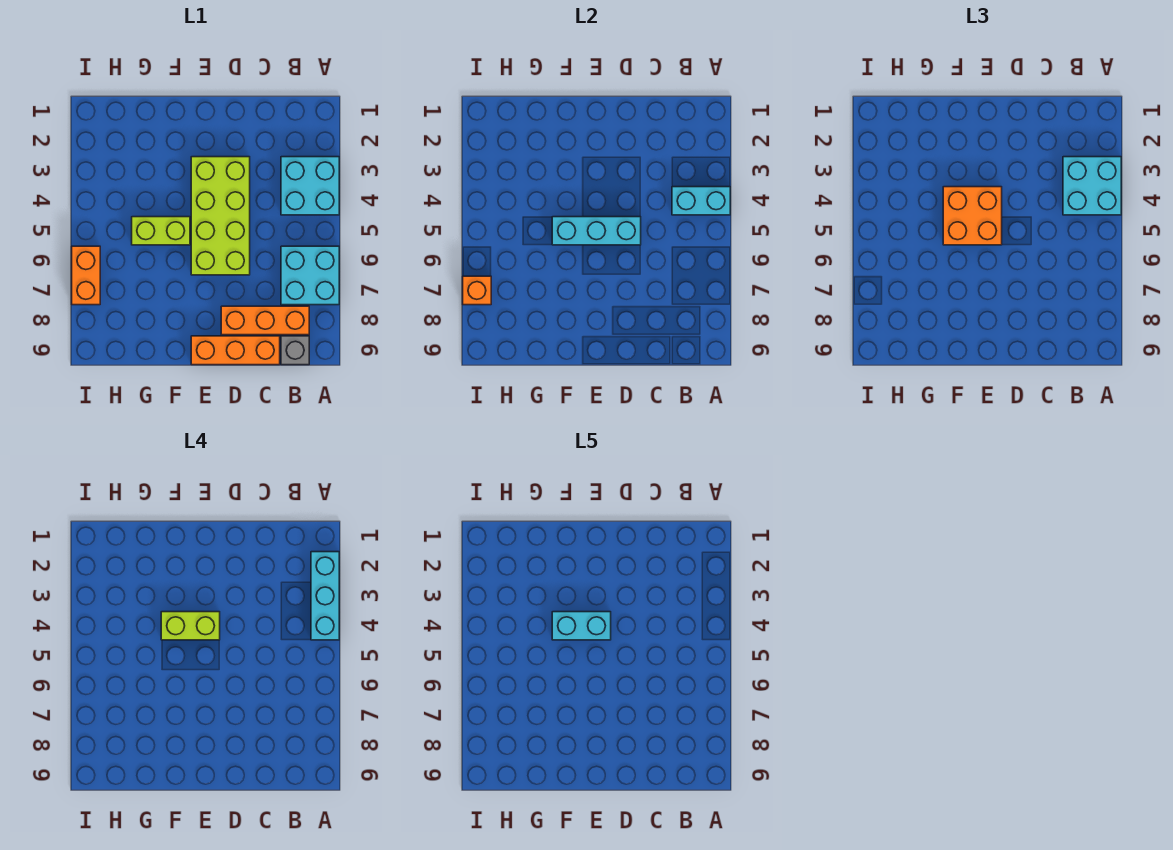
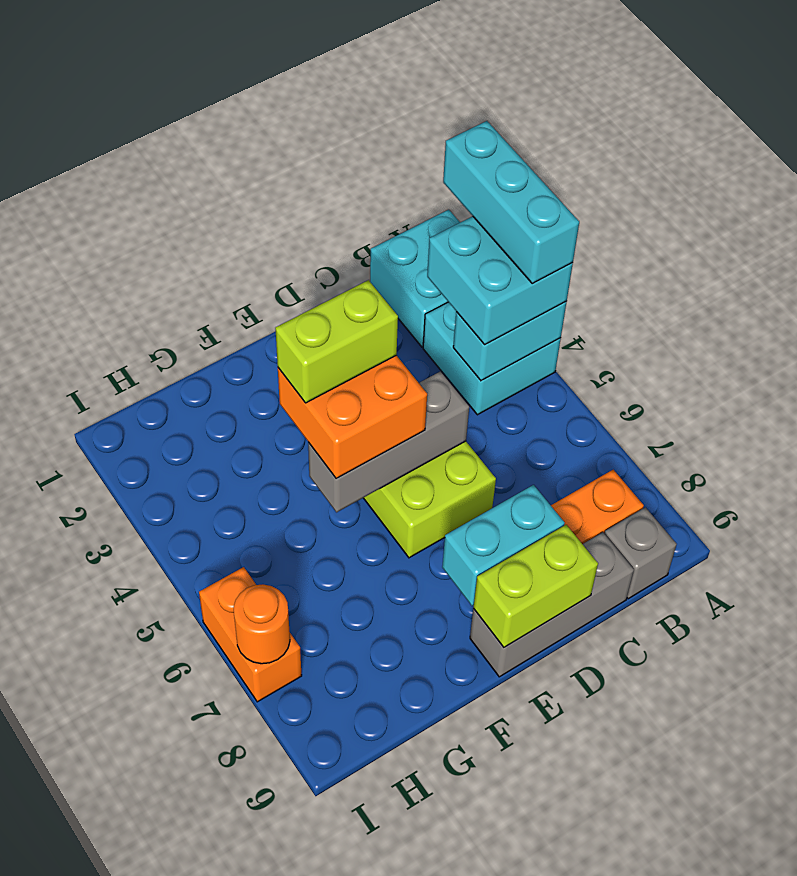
cyan brick A6:B7 level 1 -> cyan brick A1:B2 level 1
orange brick C9:E9 level 1 -> grey brick C9:E9 level 1
cyan brick D5:F5 level 2 -> grey brick D5:F5 level 2
cyan brick E4:F4 level 5 -> cyan brick D8:E8 level 2
lime brick F5:G5 level 1 -> lime brick D9:E9 level 2
orange brick I7 level 2 -> orange round brick I7 level 2

